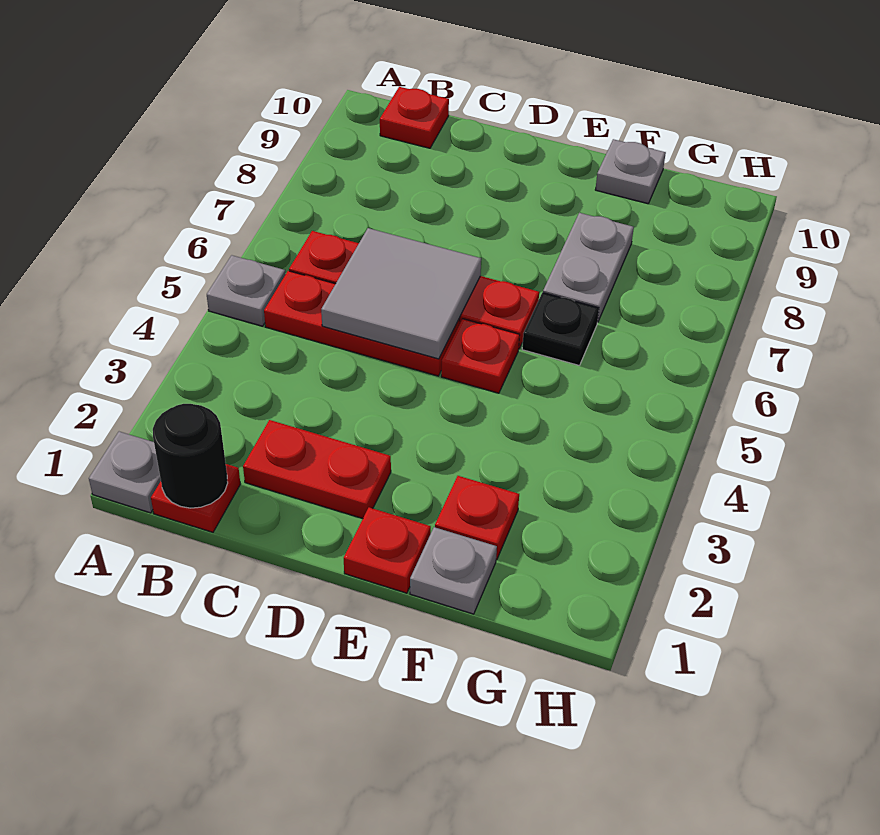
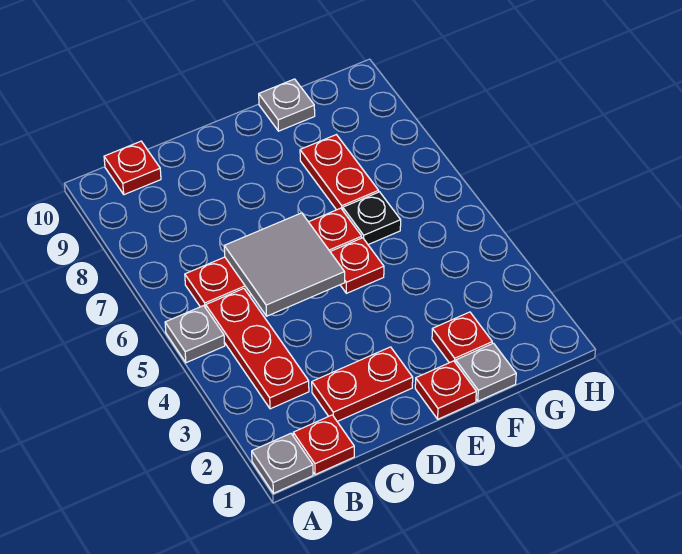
black round brick B1 level 2 -> none
red plate B5:D5 level 1 -> red plate B3:B5 level 1
grey plate F7:F8 level 1 -> red plate F7:F8 level 1

